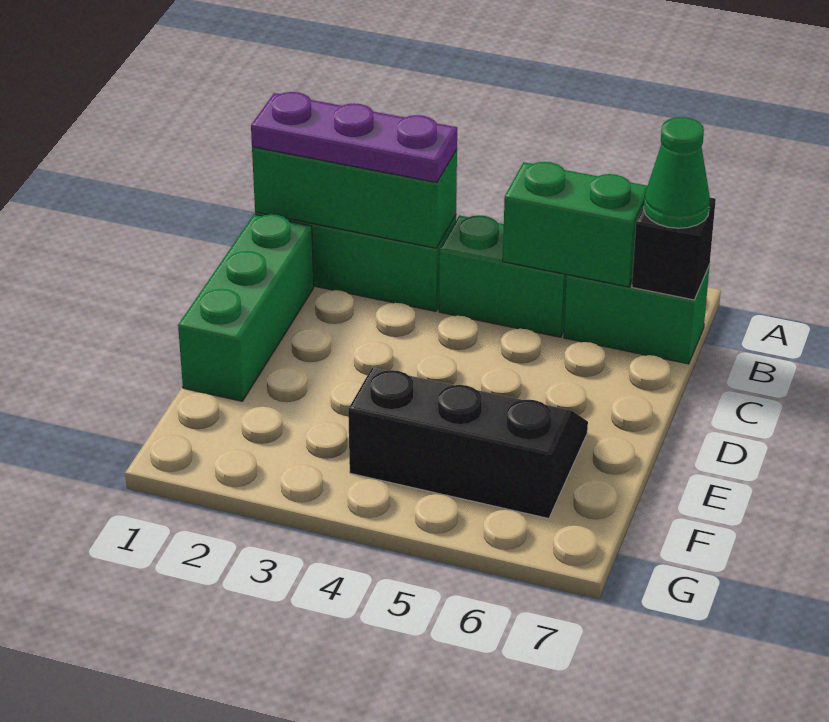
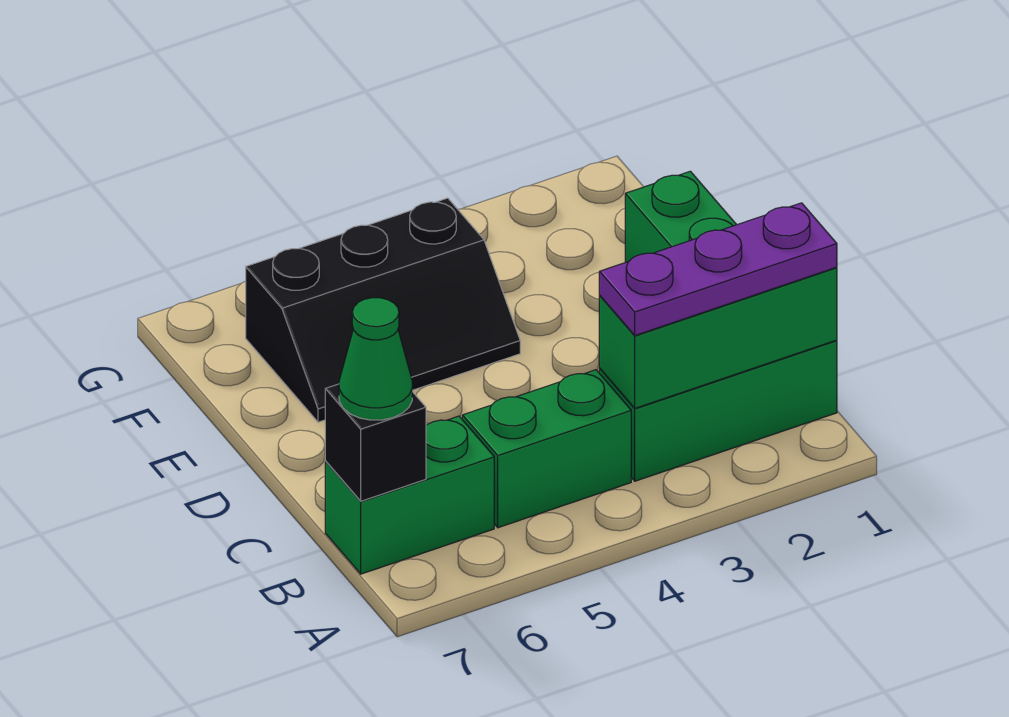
green brick B5:B6 level 2 -> none

